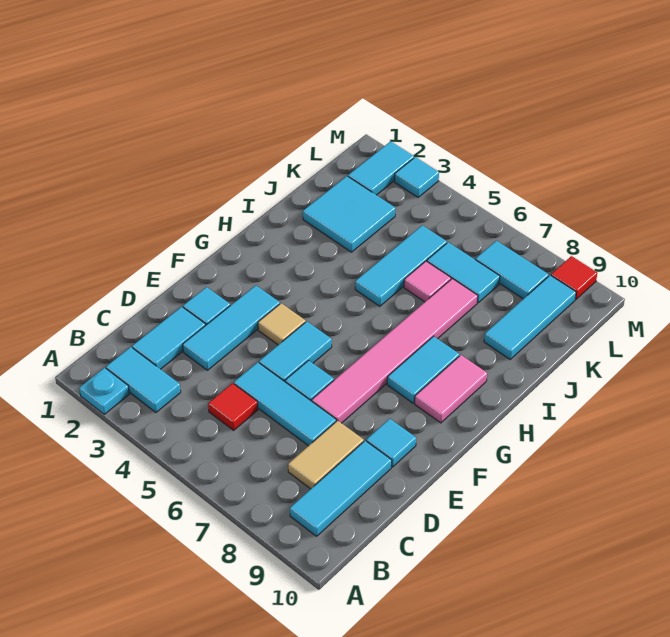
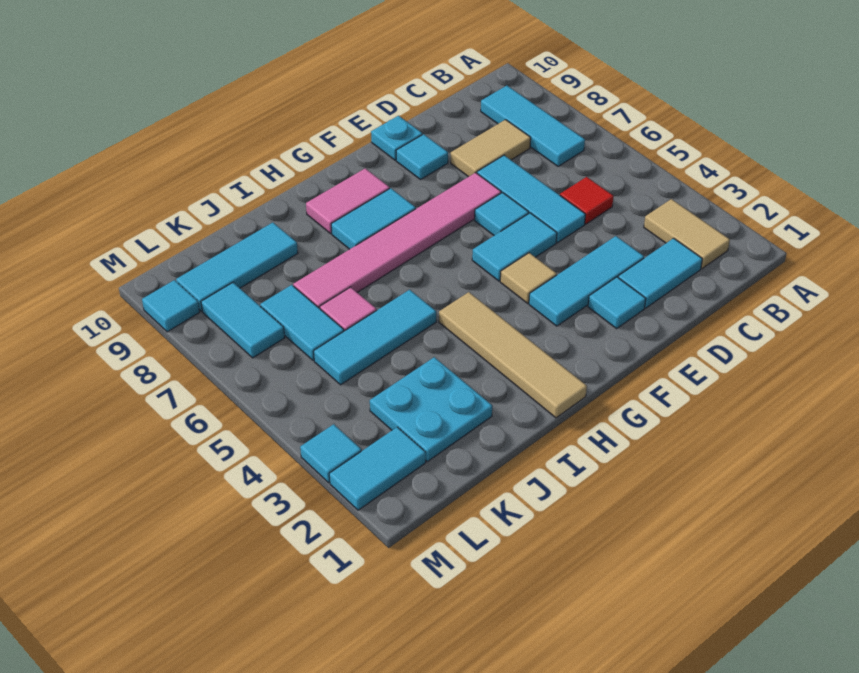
cyan plate A2 level 1 -> cyan plate E10 level 1
cyan tile B2:B3 level 1 -> tan tile B2:B3 level 1
cyan tile B9:D9 level 1 -> cyan tile B7:B9 level 1
none -> tan tile H1:H4 level 1
cyan tile J2:K3 level 1 -> cyan plate J2:K3 level 1
red tile M9 level 1 -> cyan tile M9 level 1

